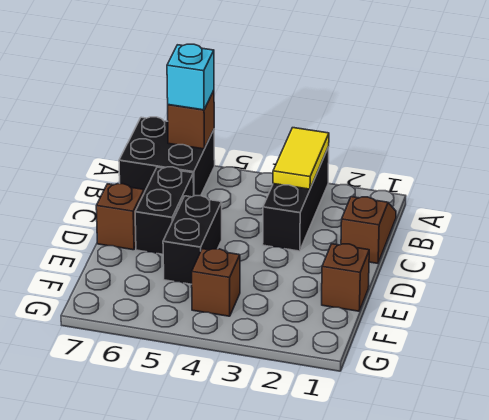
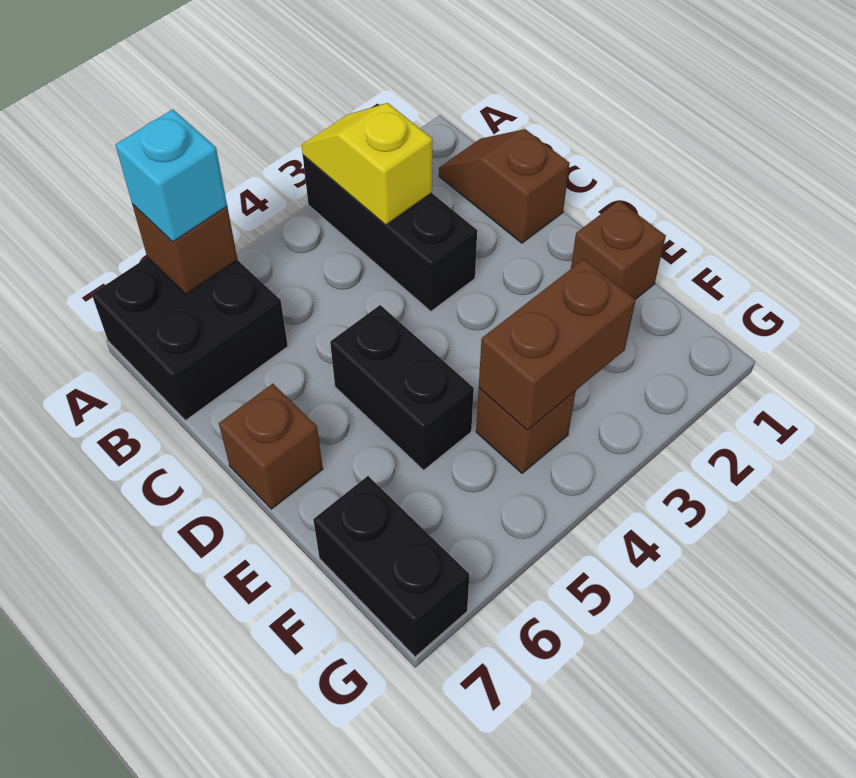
yellow tile A3:B3 level 2 -> yellow slope A3:B3 level 2 top B
black brick C6:D6 level 1 -> black brick F7:G7 level 1
none -> brown brick F3:F4 level 2

